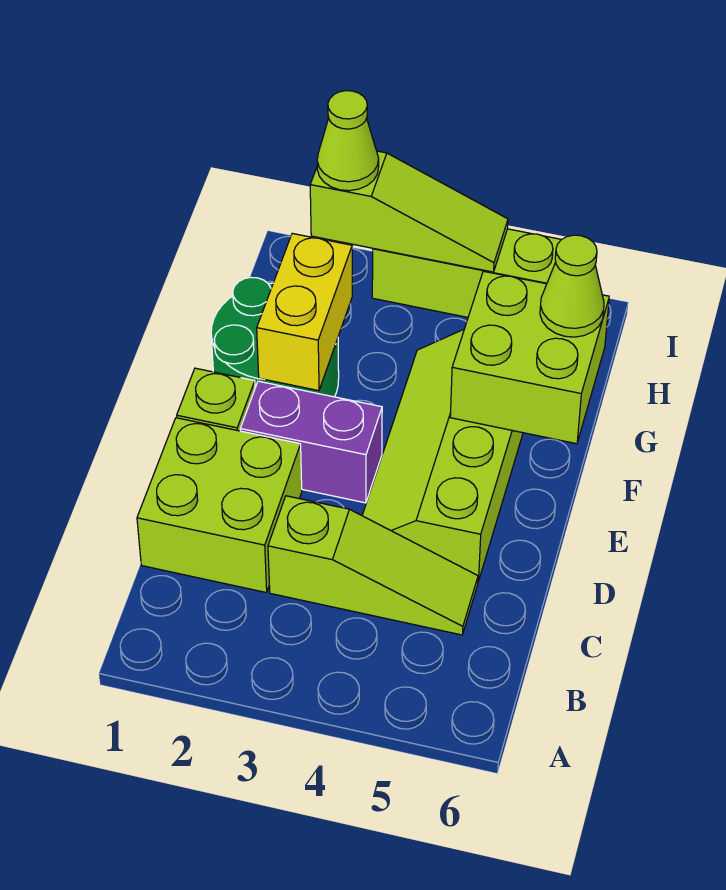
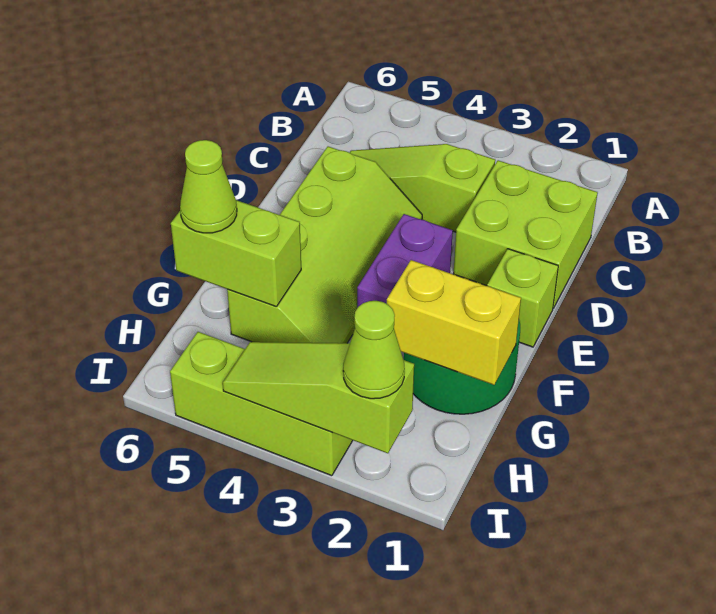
purple brick E2:E3 level 1 -> purple brick E3:F3 level 1
yellow brick F2:G2 level 2 -> yellow brick G1:G2 level 2
lime brick F5:G6 level 2 -> lime brick G5:G6 level 2

